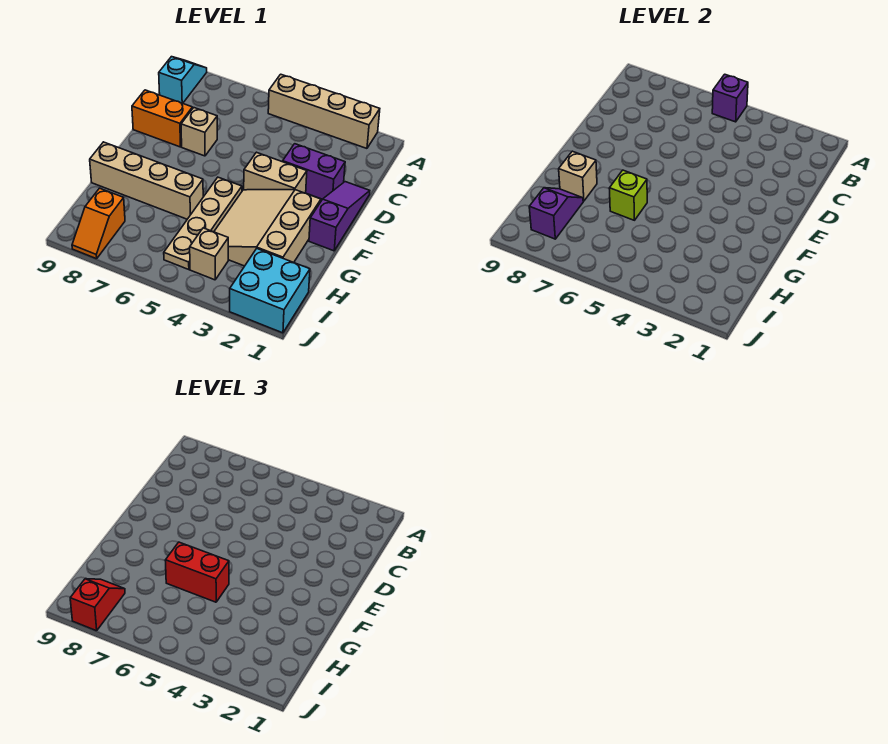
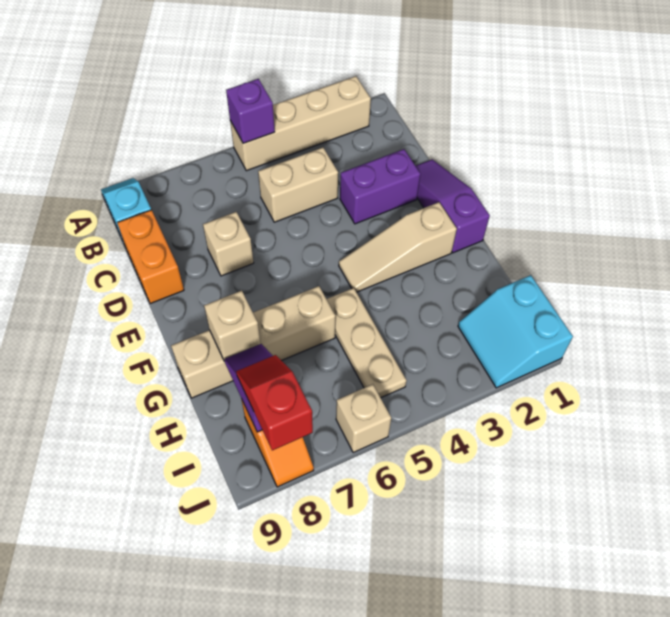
orange brick D8:D9 level 1 -> orange brick C9:D9 level 1
tan brick E3:E4 level 1 -> tan brick C4:C5 level 1
tan slope F2:H4 level 1 top 2 -> tan slope F2:F4 level 1 top 2
tan plate F5:I5 level 1 -> tan plate G5:I5 level 1
red brick G5:G6 level 3 -> none
lime brick G6 level 2 -> none
cyan brick I1:J2 level 1 -> cyan slope I1:J2 level 1 top 1
tan brick I4 level 1 -> tan brick J6 level 1

